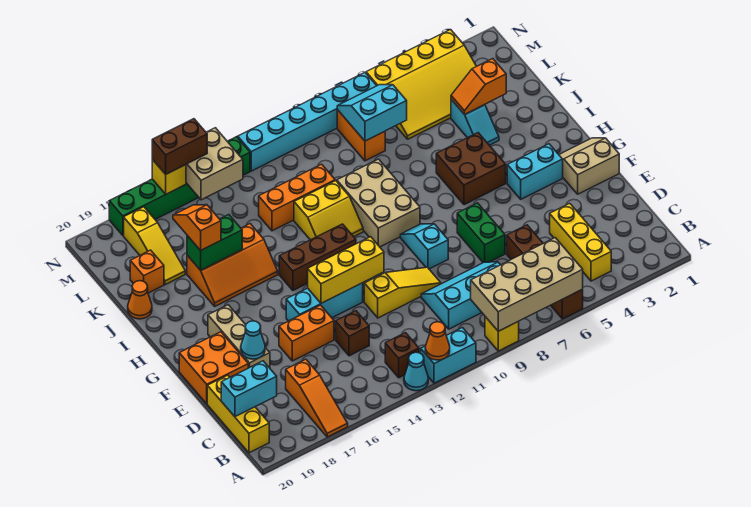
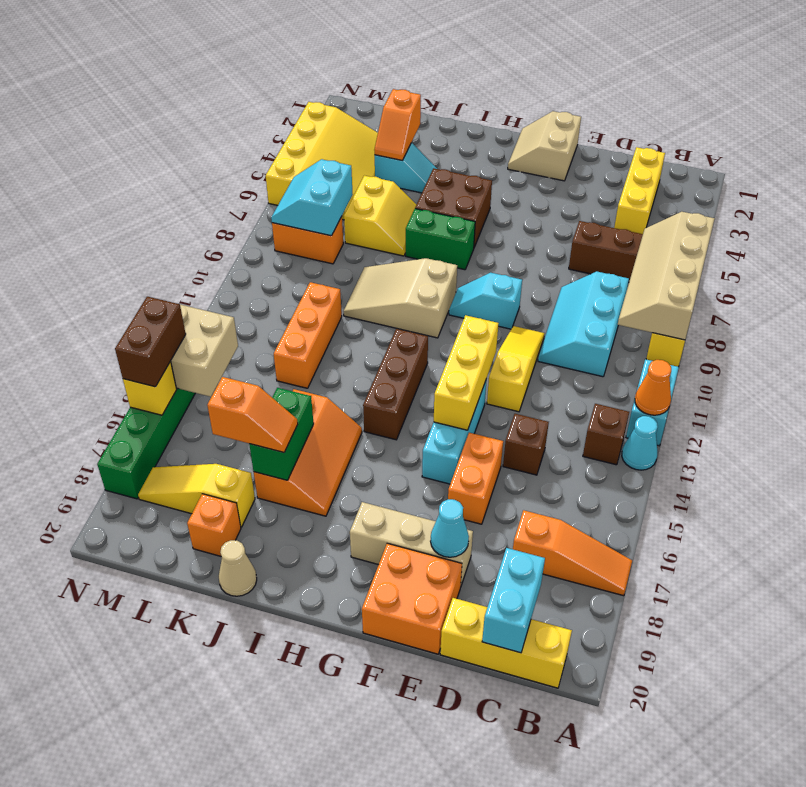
tan brick A6:B9 level 2 -> tan slope A6:B9 level 2 top A
yellow brick B4:D4 level 1 -> yellow brick C2:C4 level 1
green brick E7:F7 level 1 -> green brick H7:I7 level 1
cyan brick G3:G4 level 1 -> none
tan brick H9:J10 level 1 -> tan slope H9:J10 level 1 top H
yellow slope I11:J12 level 1 top J -> yellow slope J6:K7 level 1 top K
orange slope J17:K17 level 3 top J -> orange slope J17:K17 level 3 top K
orange cone J20 level 1 -> tan cone J20 level 1
yellow slope K18:M18 level 1 top M -> yellow slope K18:M18 level 1 top K
cyan brick N7:N12 level 1 -> none

